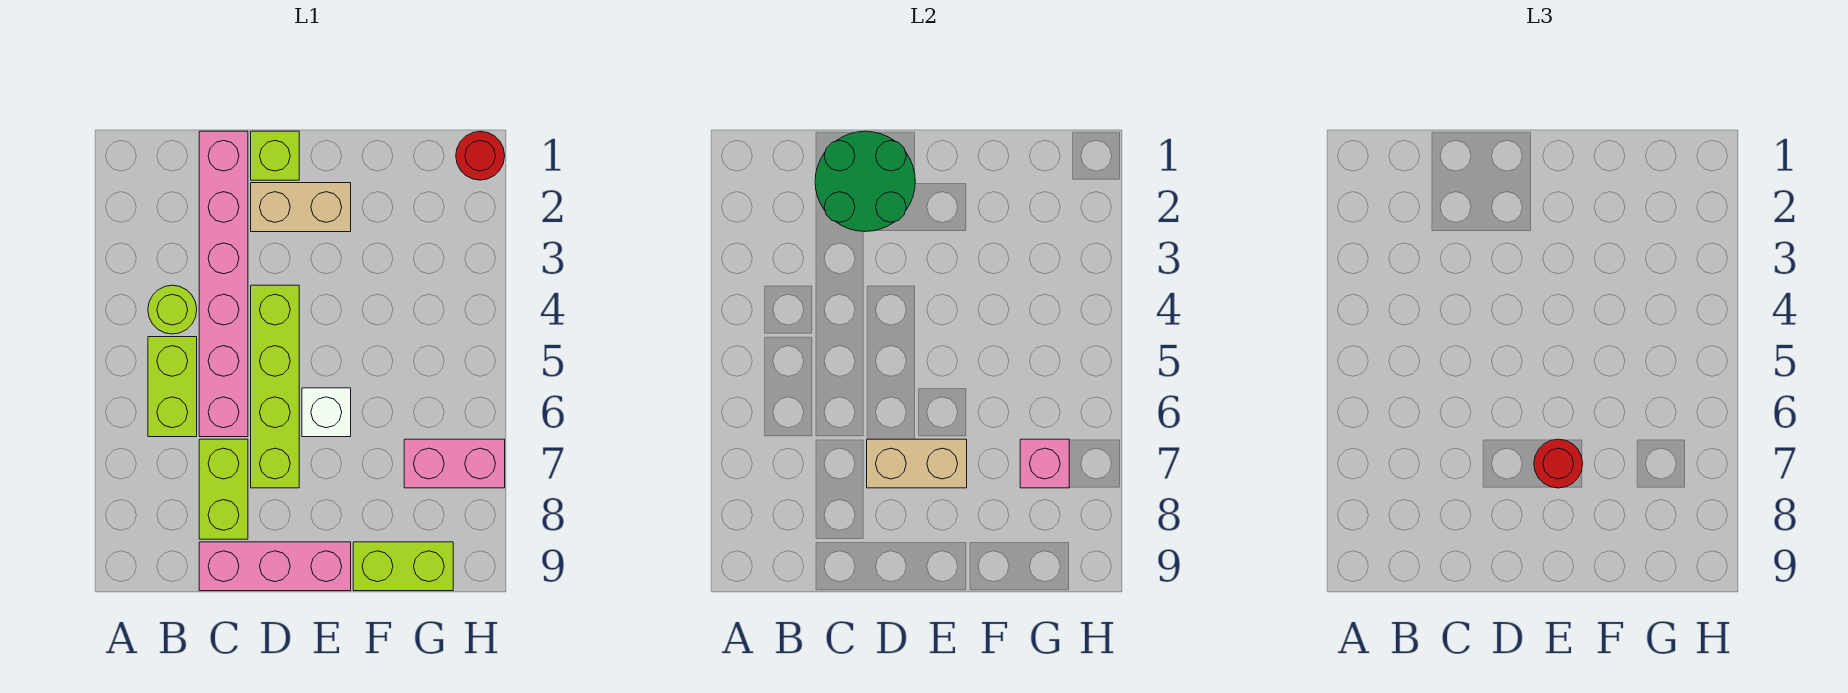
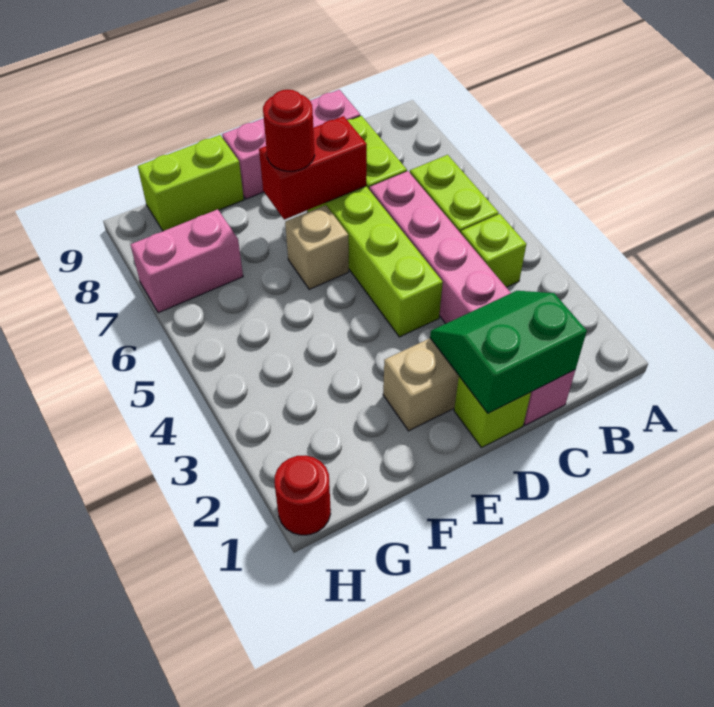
lime round brick B4 level 1 -> lime brick B4 level 1
green round brick C1:D2 level 2 -> green slope C1:D2 level 2 top 1
tan brick D7:E7 level 2 -> red brick D7:E7 level 2
white brick E6 level 1 -> tan brick E6 level 1
pink brick G7 level 2 -> none

